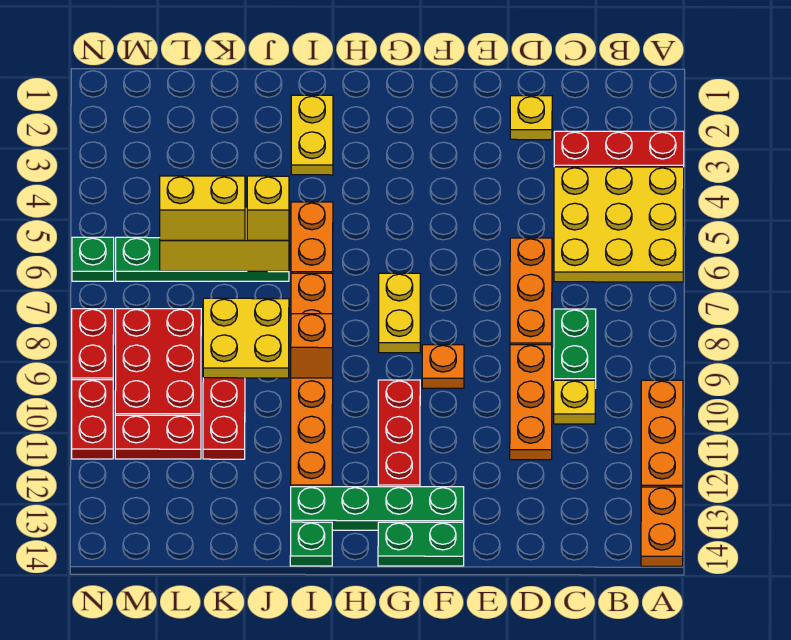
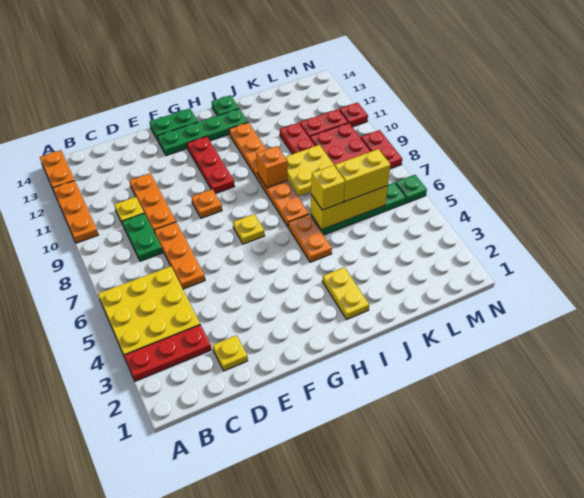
yellow plate G7:G8 level 1 -> yellow plate G7 level 1
red plate N10:N11 level 1 -> red plate N11 level 1

